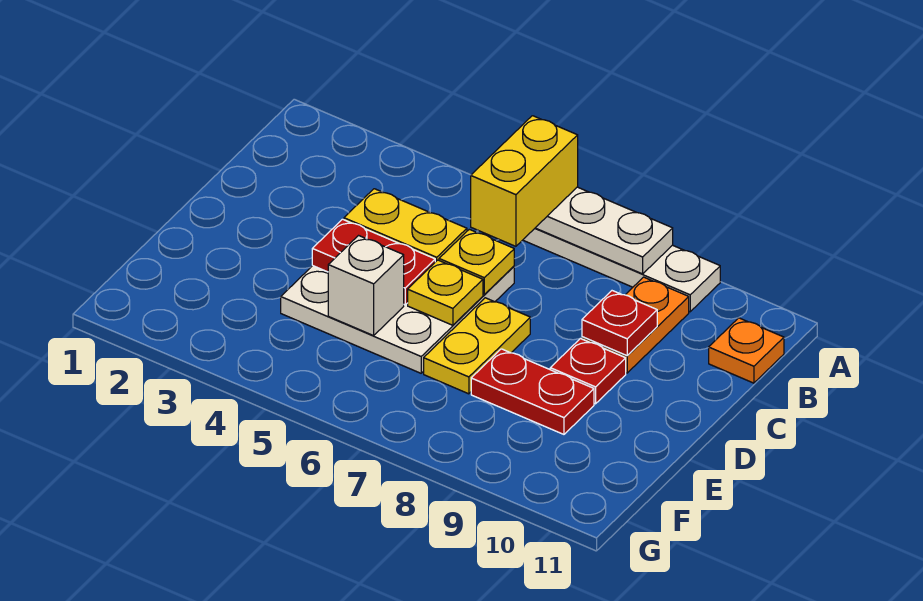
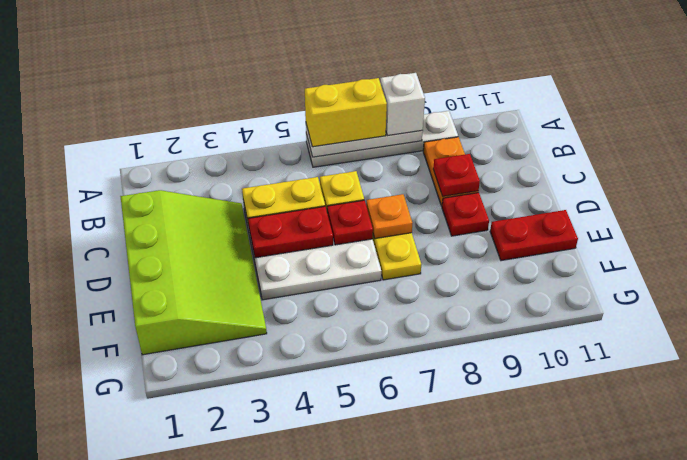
yellow brick A6:B6 level 3 -> yellow brick A6:A7 level 3
orange plate B11 level 1 -> orange plate D7 level 2
none -> lime slope C1:F3 level 1 top 1
yellow plate D6 level 2 -> red plate D6 level 2
white brick E5 level 2 -> white brick A8 level 3
red plate E8:E9 level 1 -> red plate E10:E11 level 1

